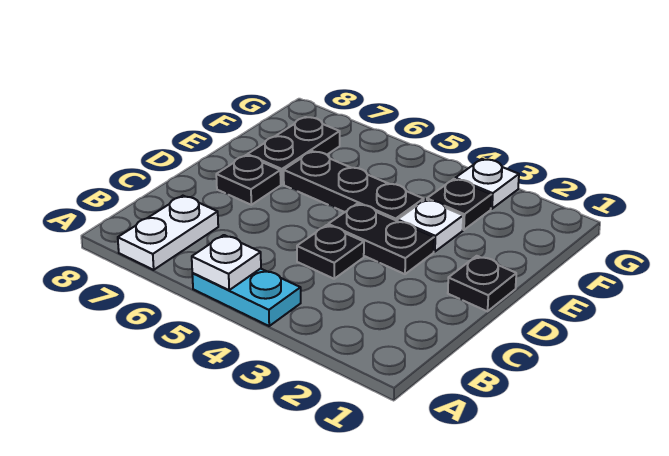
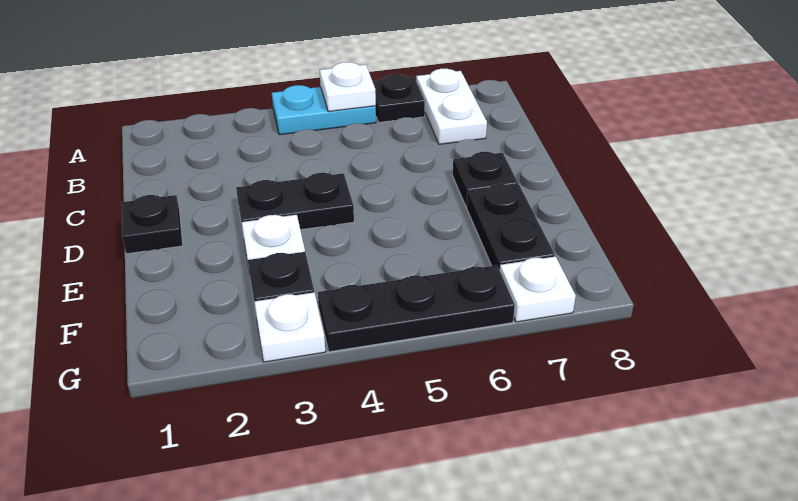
black plate C4 level 1 -> black plate A6 level 1
black plate E4:E6 level 1 -> black plate G4:G6 level 1
none -> white plate G7 level 1

